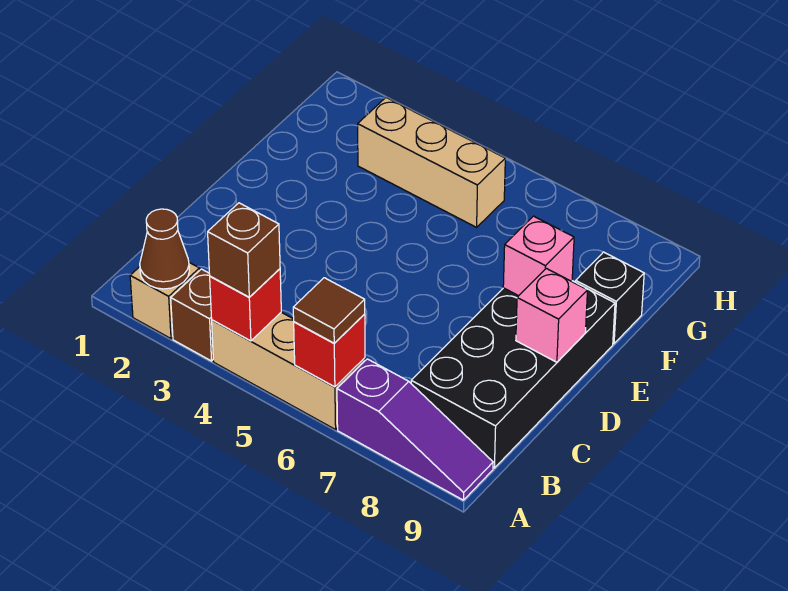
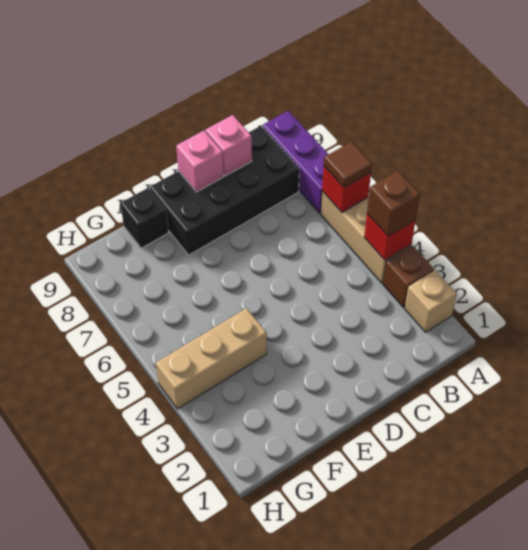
brown cone A2 level 2 -> none
purple slope A7:A9 level 1 top 7 -> purple brick A7:A9 level 1
pink brick E8 level 2 -> pink brick C9 level 2
tan brick G3:G5 level 1 -> tan brick F4:H4 level 1

